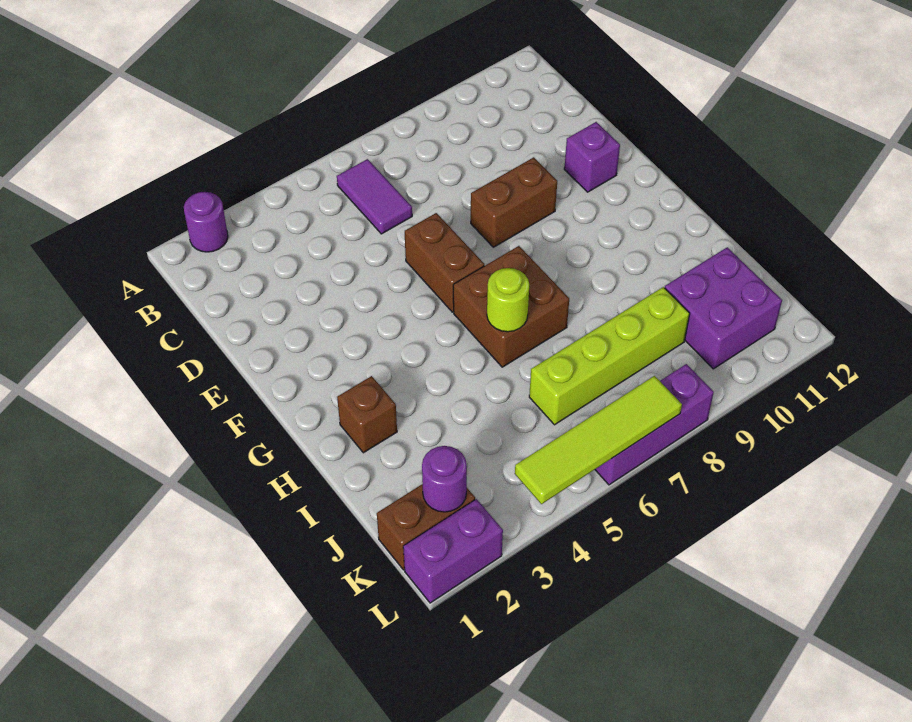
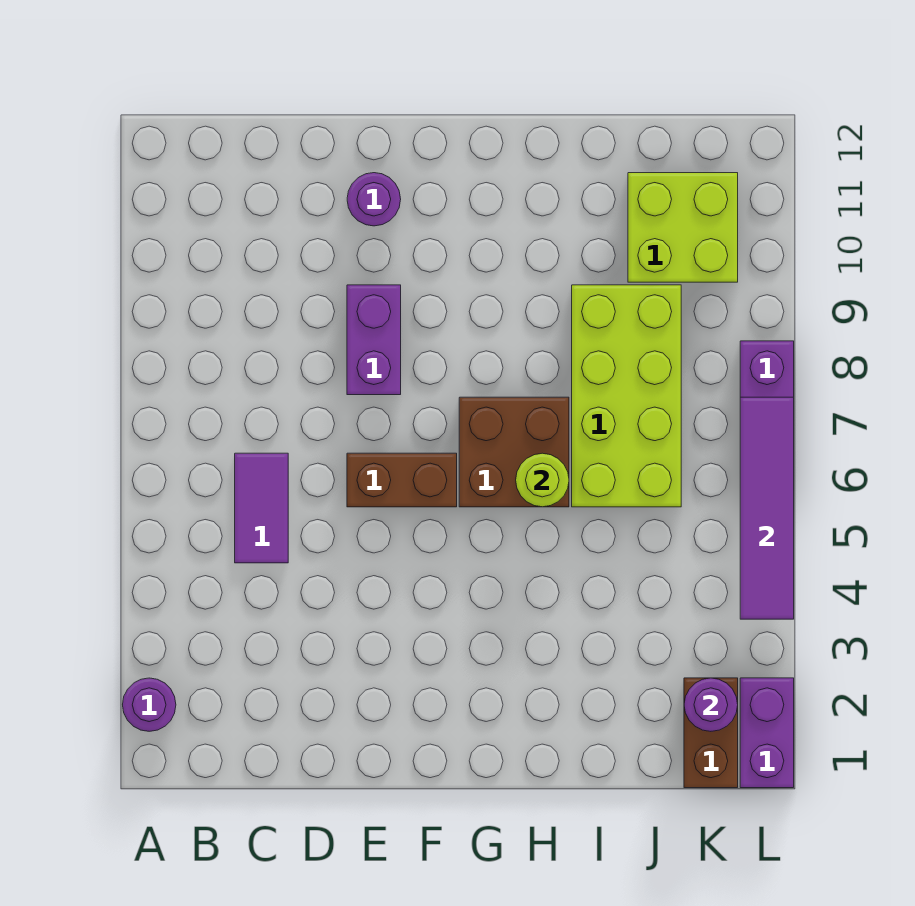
purple tile B6:C6 level 1 -> purple tile C5:C6 level 1
brown brick E8:E9 level 1 -> purple brick E8:E9 level 1
purple brick E11 level 1 -> purple round brick E11 level 1
brown brick H2 level 1 -> none
lime brick J6:J9 level 1 -> lime brick I6:J9 level 1
purple brick J10:K11 level 1 -> lime brick J10:K11 level 1
lime tile L4:L7 level 2 -> purple tile L4:L7 level 2

